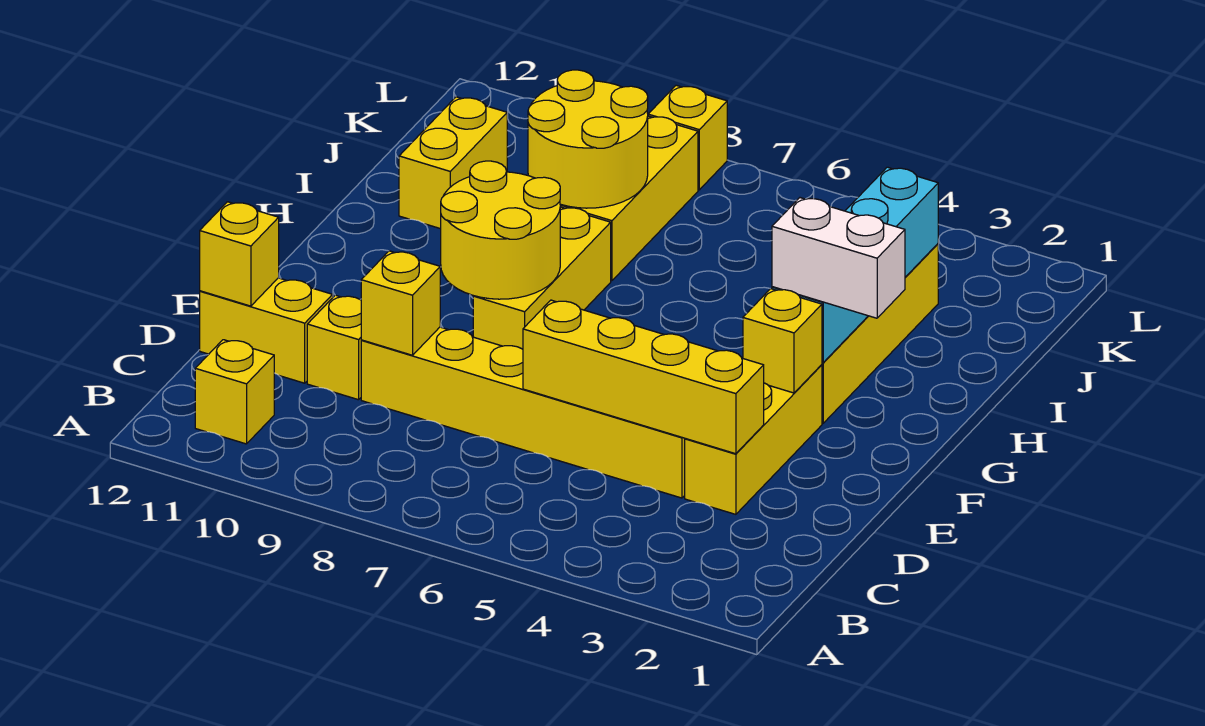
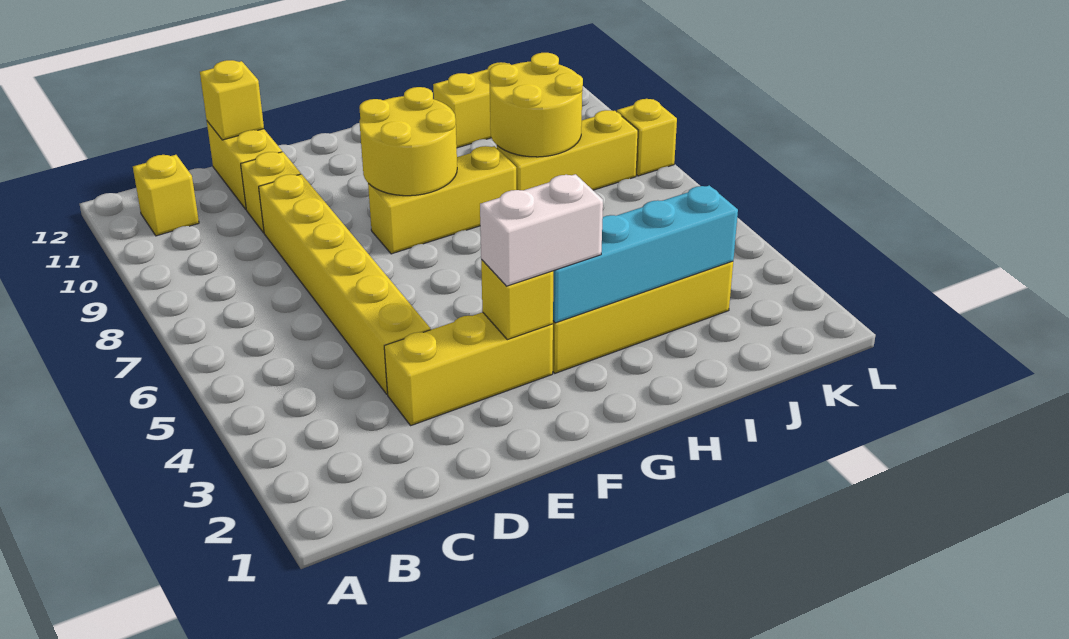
yellow brick D3:D6 level 2 -> none
yellow brick D9 level 2 -> none
white brick G2:G3 level 3 -> white brick F3:G3 level 3

